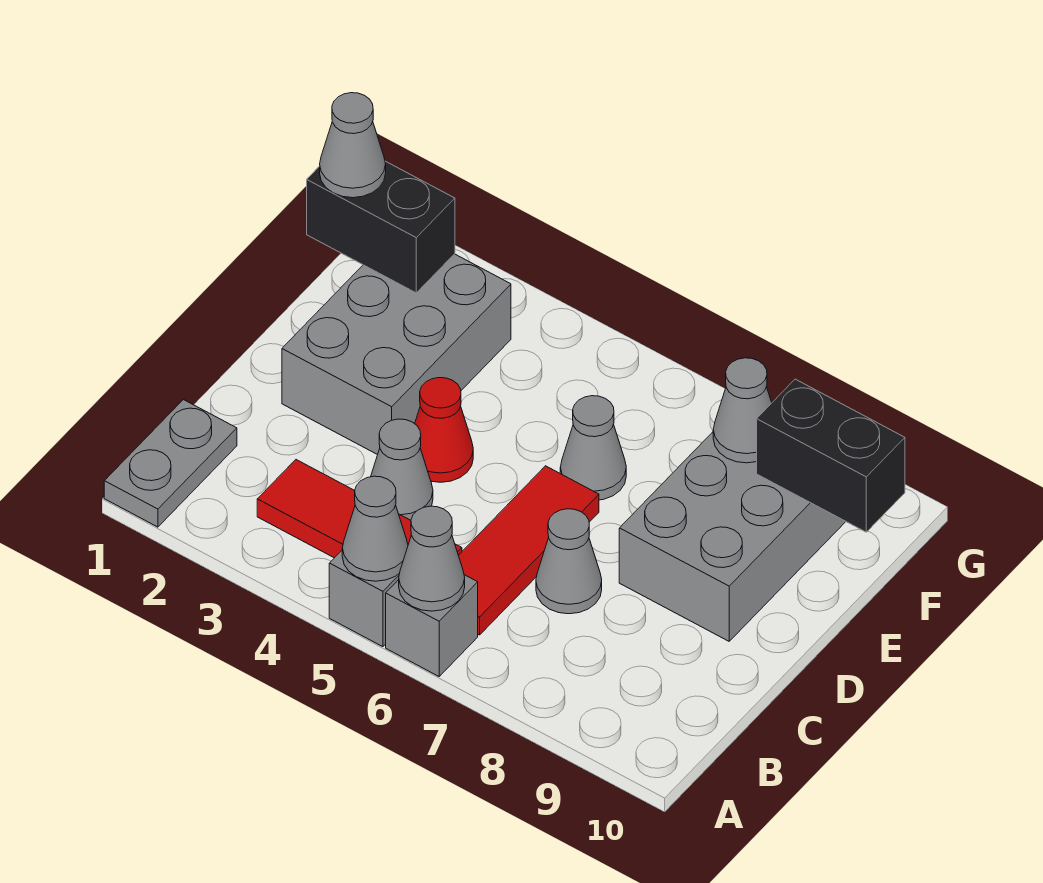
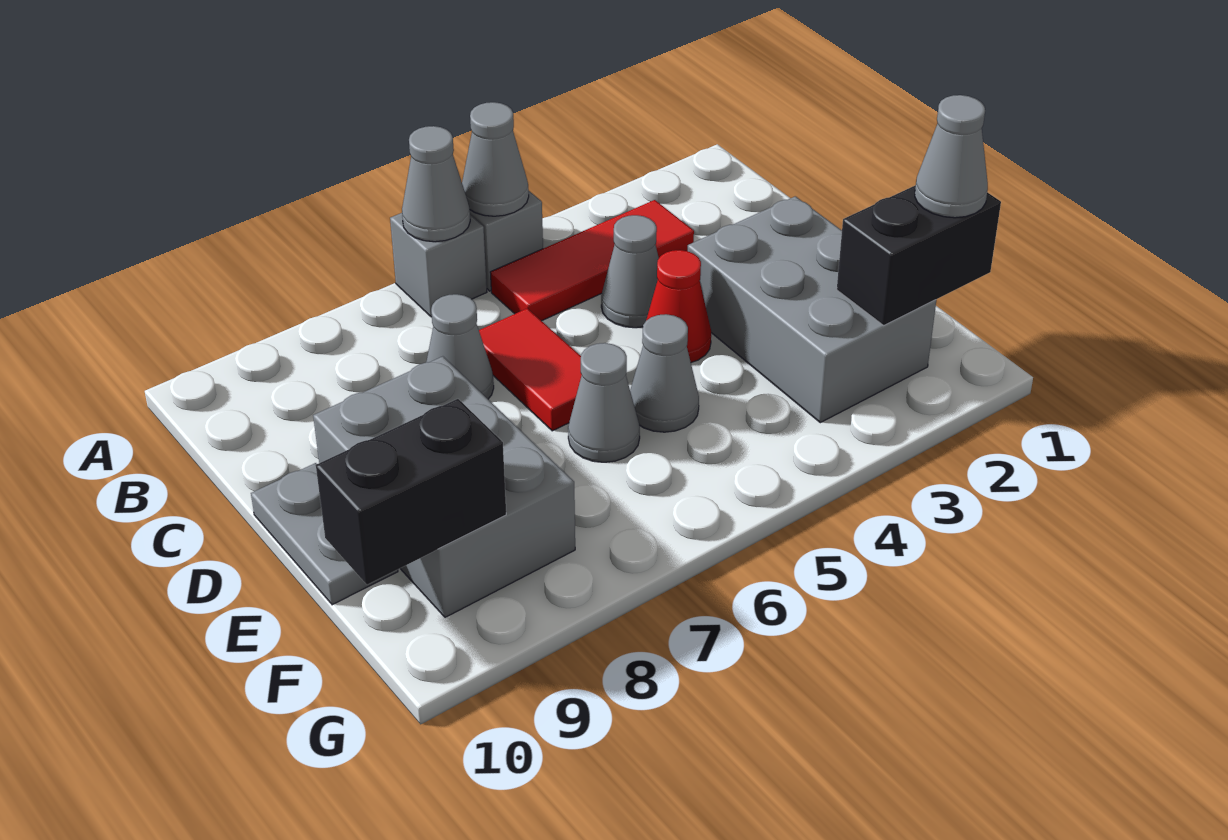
grey plate A1:B1 level 1 -> grey plate D10:E10 level 1
red tile B6:D6 level 1 -> red tile C6:D6 level 1
grey cone F8 level 2 -> grey cone E5 level 1

